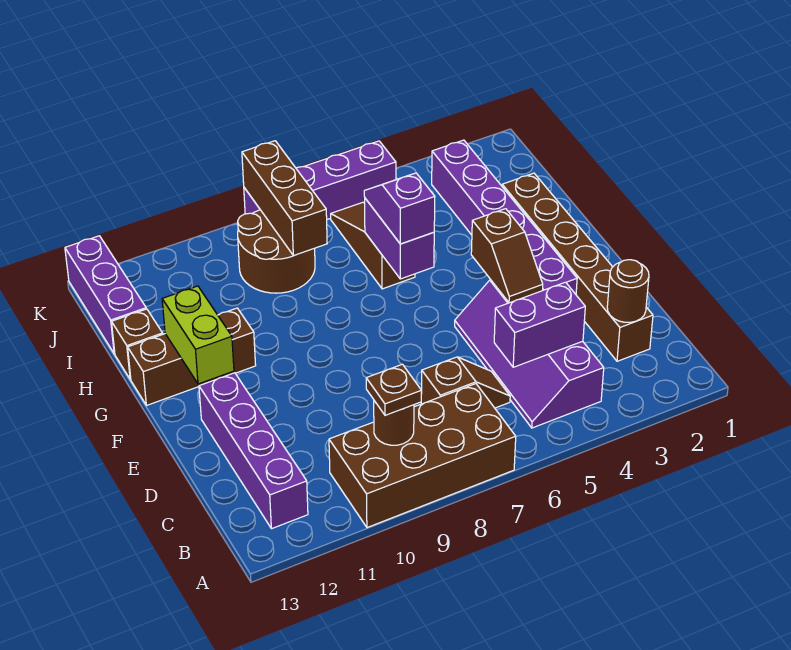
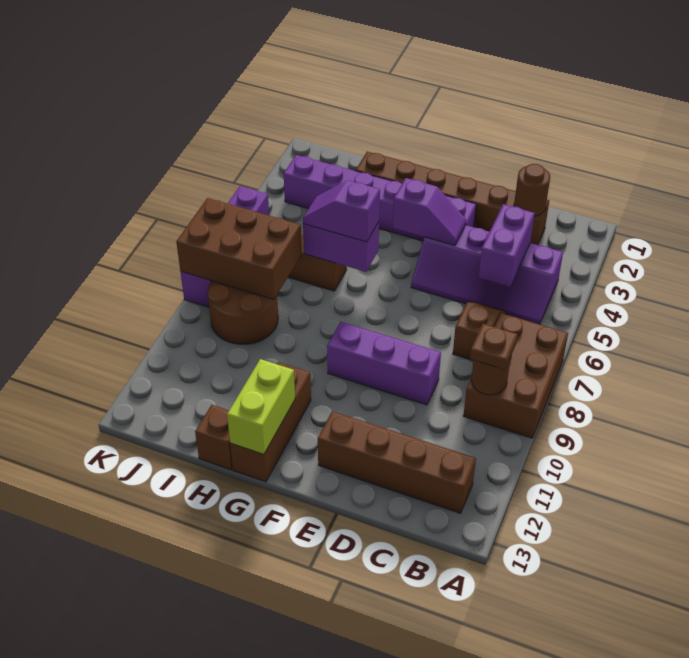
brown brick A7:B10 level 1 -> brown brick A7:B9 level 1
purple brick B12:E12 level 1 -> brown brick B12:E12 level 1
brown slope E4:F4 level 2 top F -> purple slope E4:F4 level 2 top F
lime brick F12:G12 level 2 -> lime brick G12:G13 level 2
brown brick I8:K8 level 2 -> brown brick I7:K8 level 2
purple brick I13:K13 level 1 -> purple brick D9:F9 level 1

